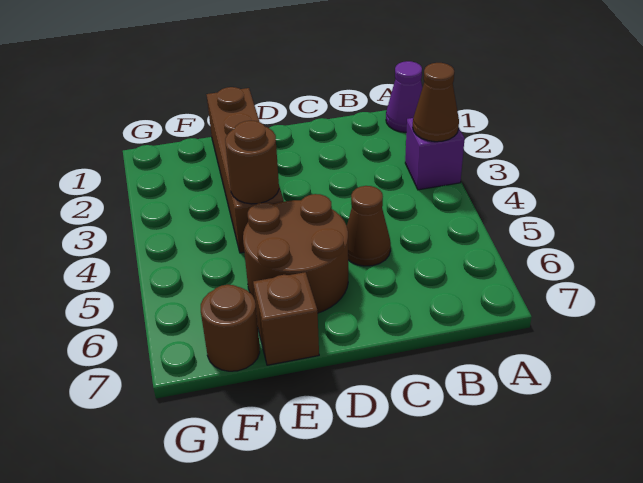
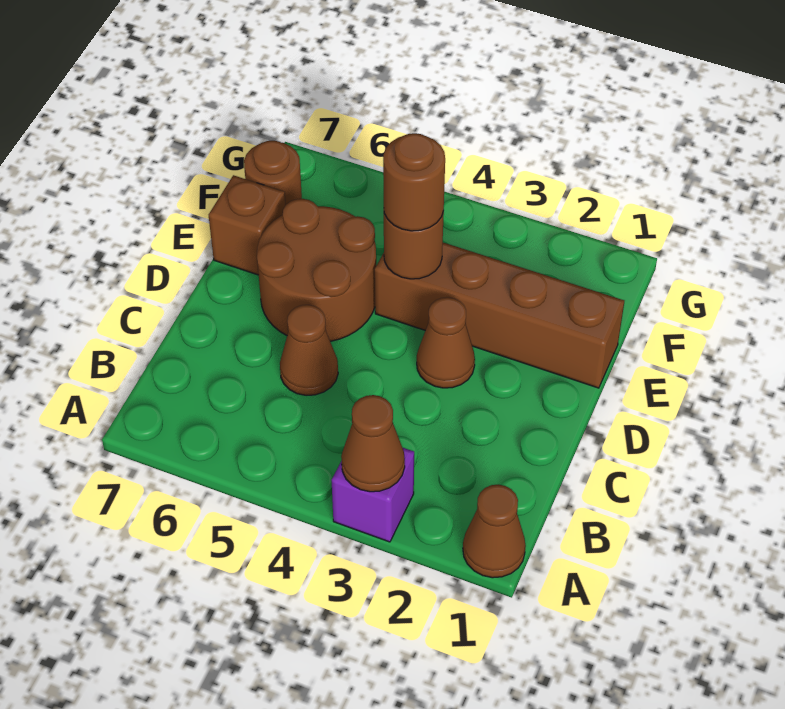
purple cone A1 level 1 -> brown cone A1 level 1
none -> brown cone D3 level 1
none -> brown round brick E4 level 3

